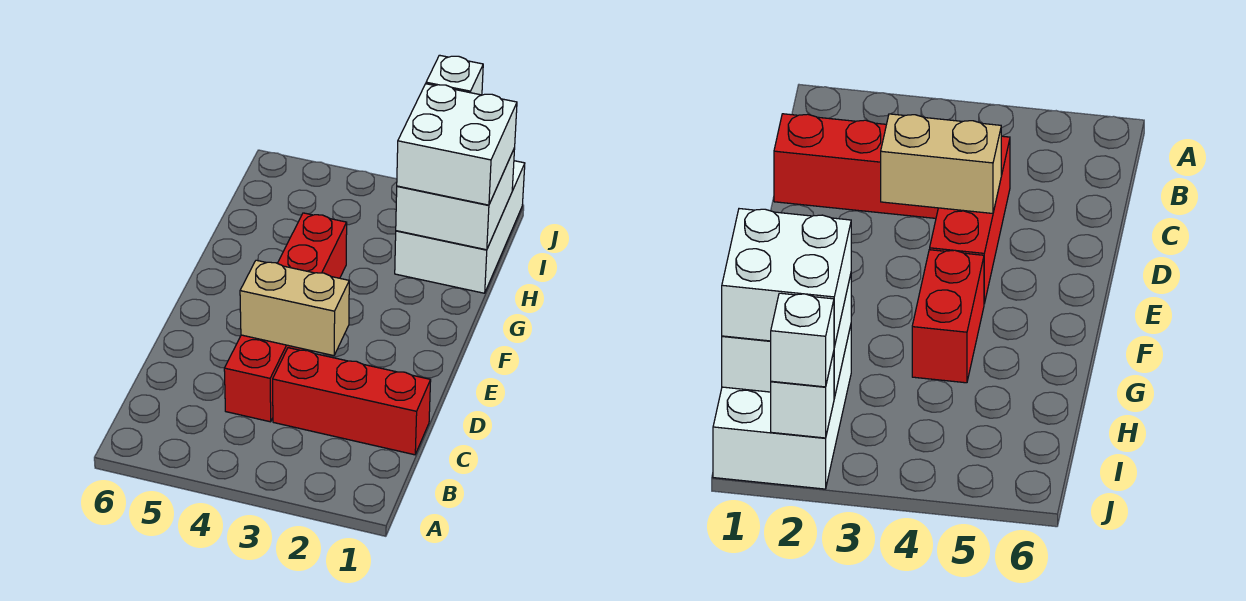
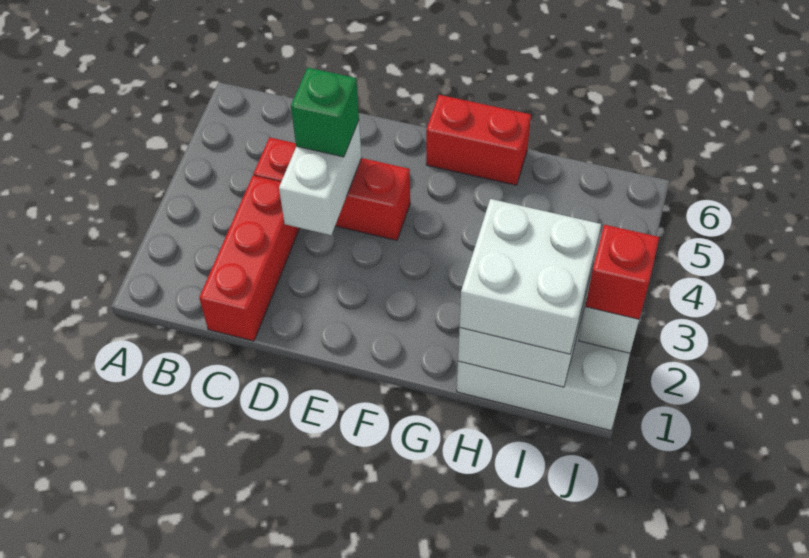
tan brick D3:D4 level 2 -> white brick D3:D4 level 2
none -> green brick D4 level 3
red brick F4:G4 level 1 -> red brick F6:G6 level 1
white brick J2 level 3 -> red brick J2 level 3

